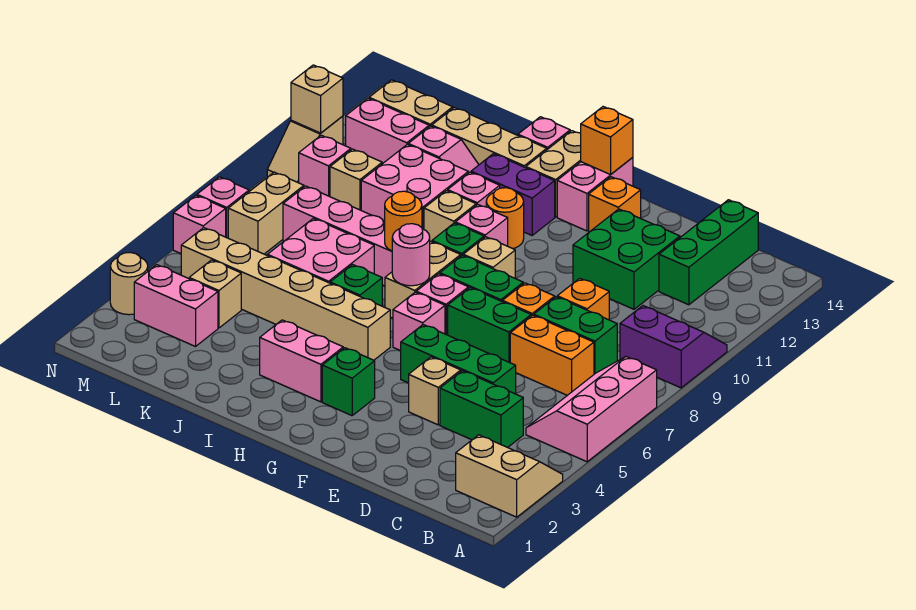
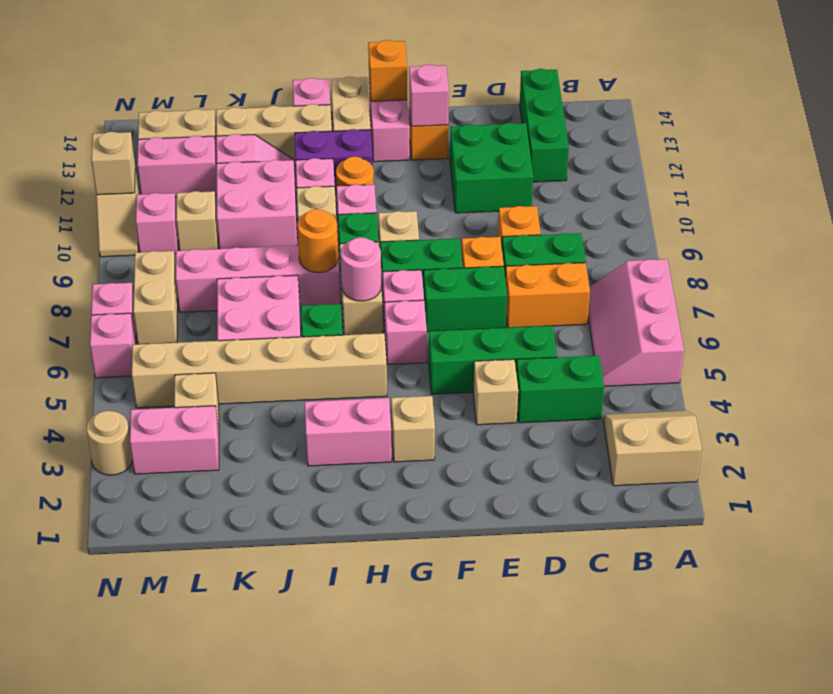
purple slope A9:B10 level 1 top 9 -> none
none -> pink brick F13 level 2
green brick G3 level 1 -> tan brick G3 level 1

